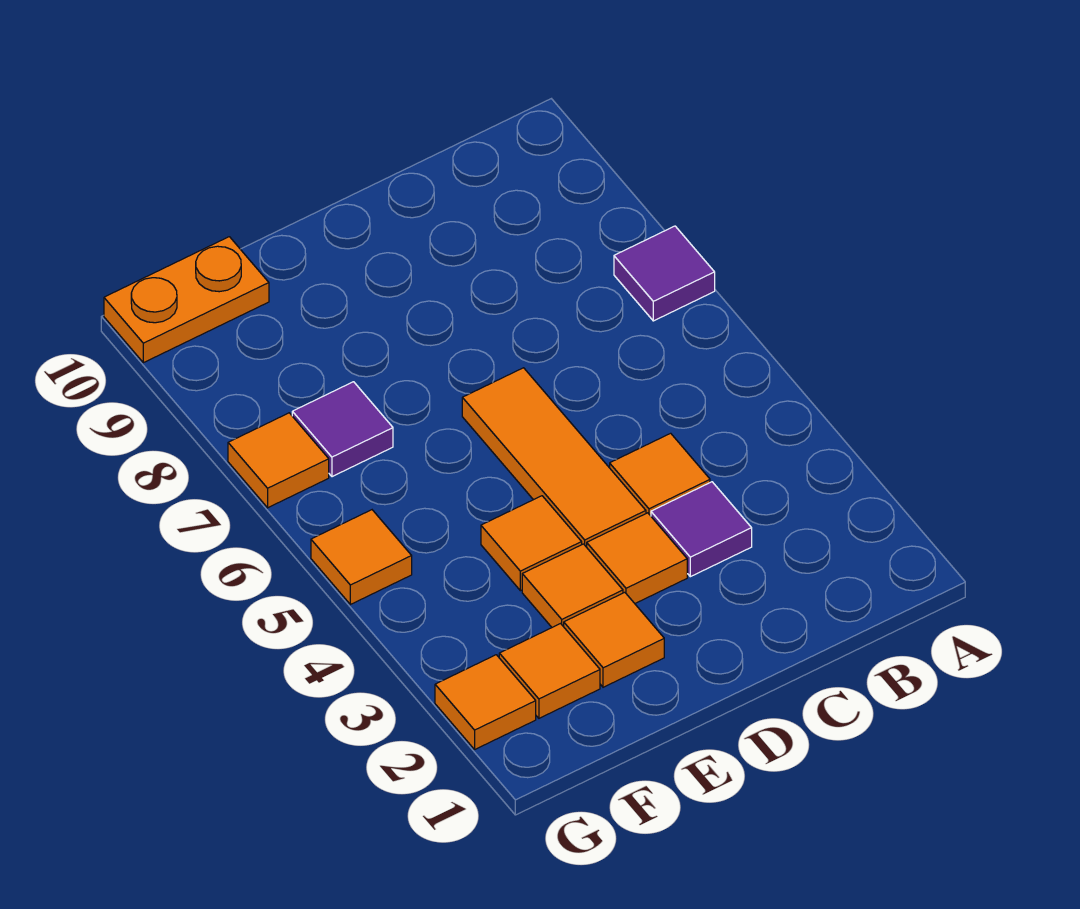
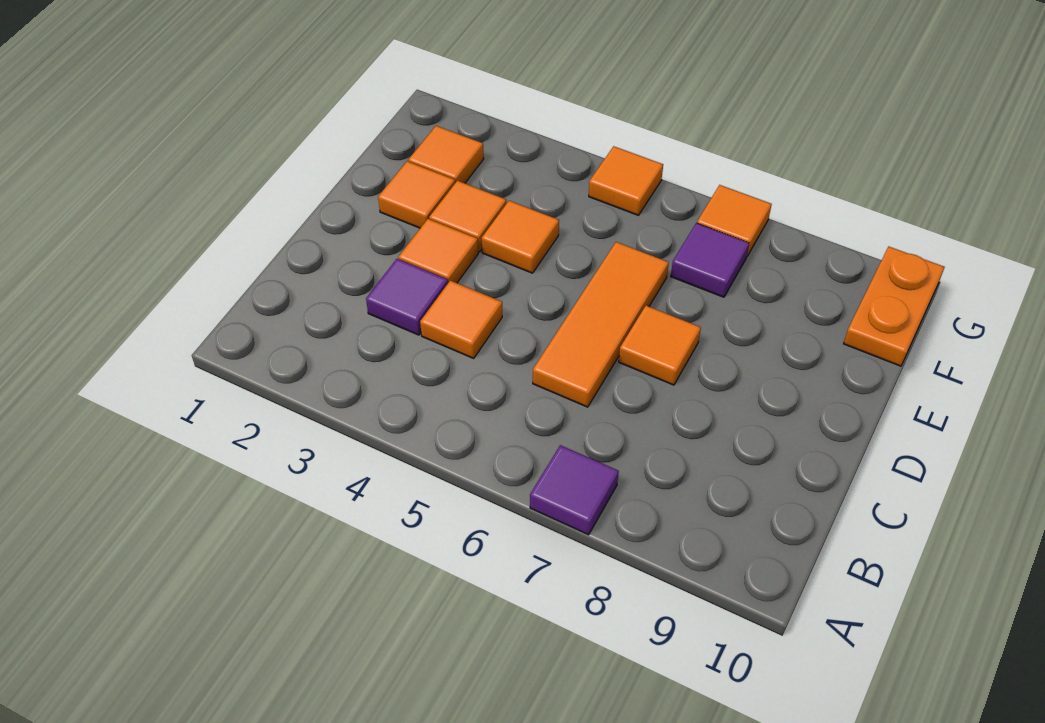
orange tile D4:D6 level 1 -> orange tile C6:E6 level 1
orange tile G2 level 1 -> orange tile D7 level 1

